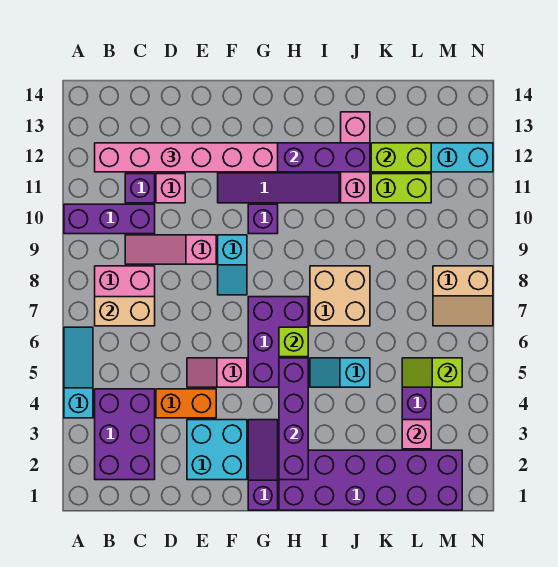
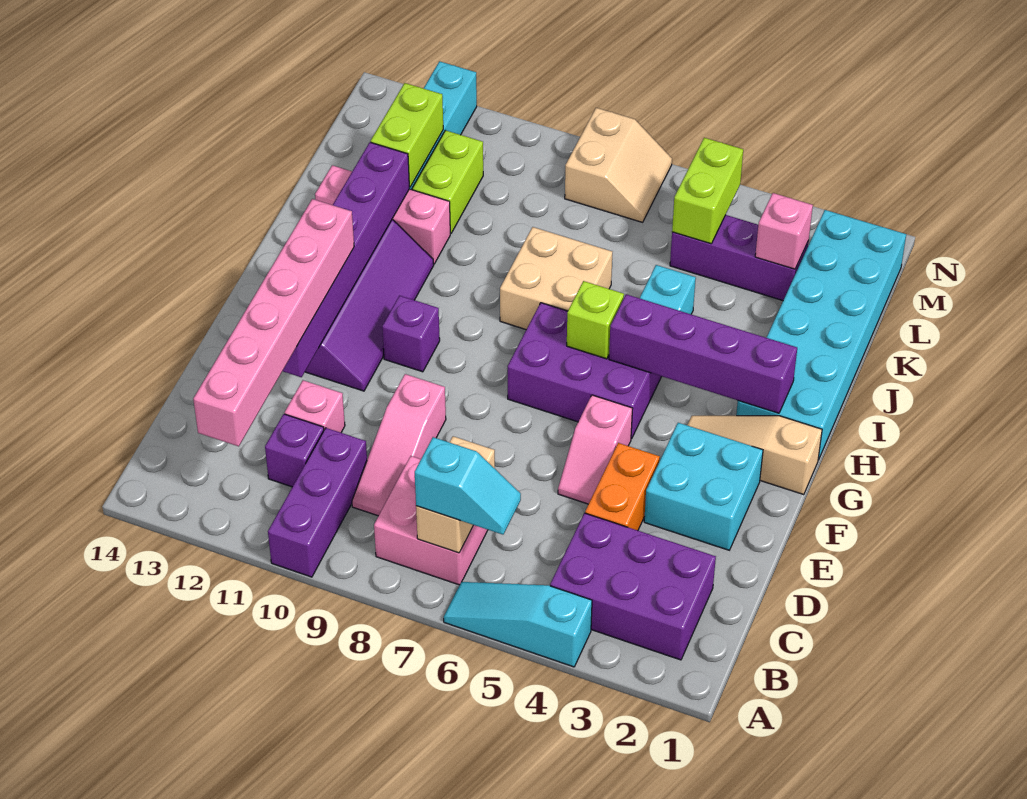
cyan slope F8:F9 level 1 top 9 -> cyan slope B6:B7 level 3 top 7
purple slope G1:G3 level 1 top 1 -> tan slope G1:G3 level 1 top 1
purple brick H1:M2 level 1 -> cyan brick H1:M2 level 1
lime slope L5:M5 level 2 top M -> lime brick L5:M5 level 2

